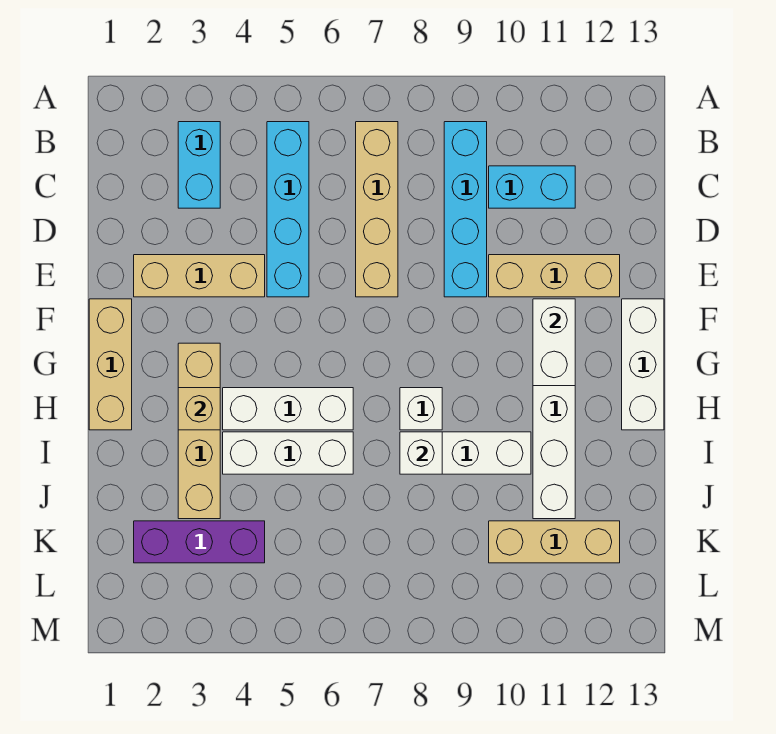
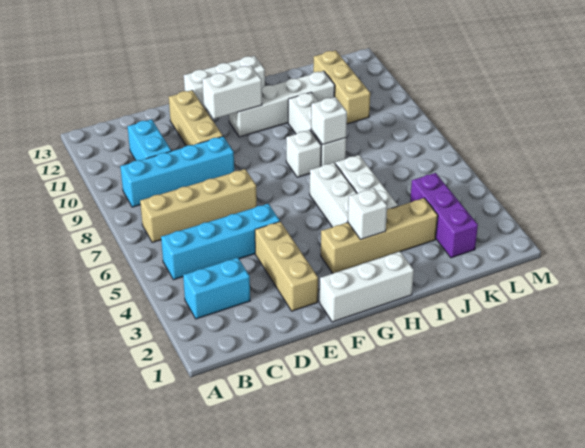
tan brick F1:H1 level 1 -> white brick F1:H1 level 1
tan brick H3 level 2 -> white brick H3 level 2

